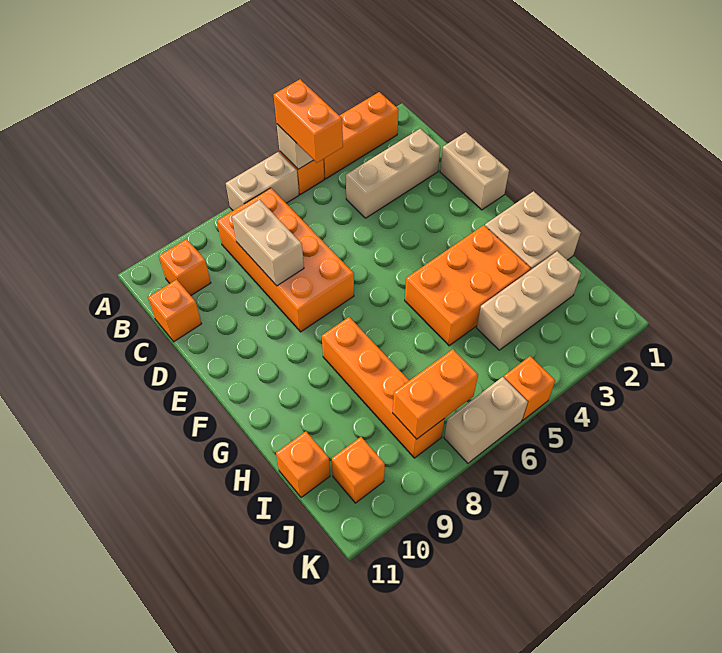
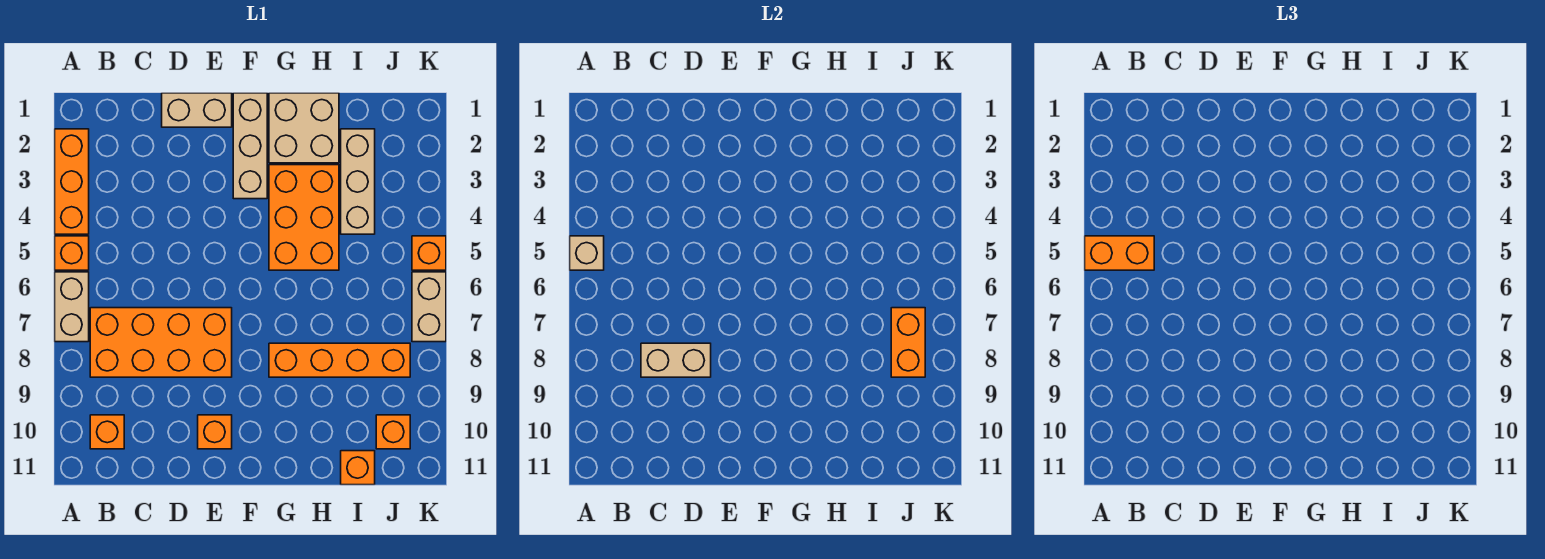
tan brick C2:C4 level 1 -> tan brick F1:F3 level 1
orange brick C11 level 1 -> orange brick E10 level 1

